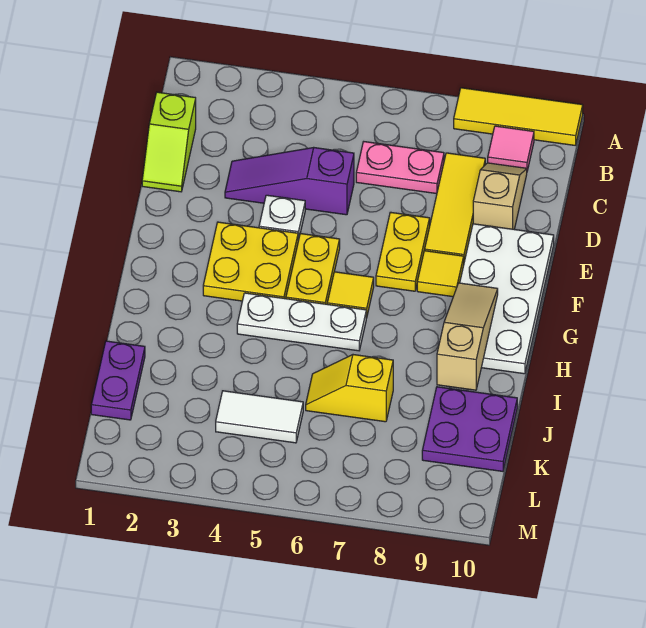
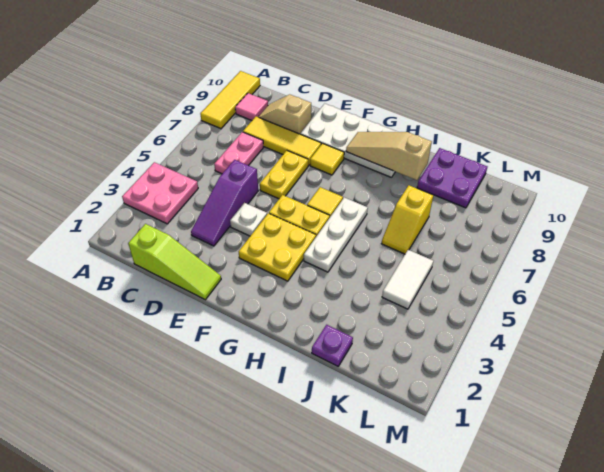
none -> pink plate A3:B4 level 1
lime slope C1:D1 level 1 top C -> lime slope C1:E1 level 1 top C
yellow plate E7:F7 level 1 -> yellow plate E6:E7 level 1
purple plate J1:K1 level 1 -> purple plate J1 level 1

